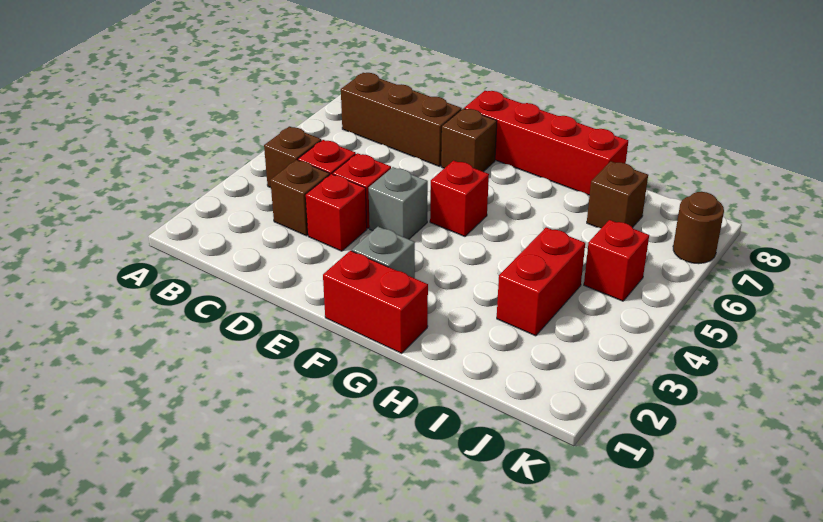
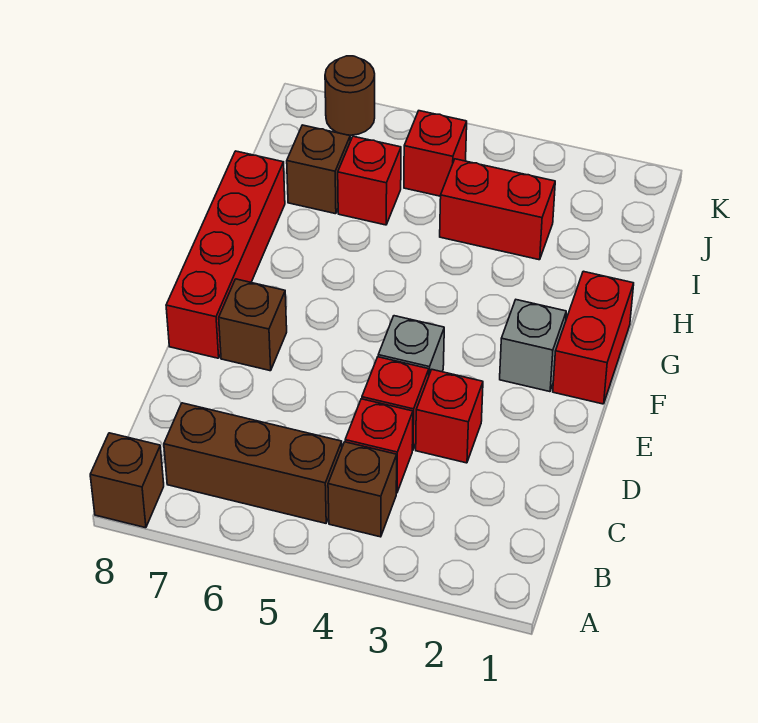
brown brick B7:D7 level 1 -> brown brick B5:B7 level 1
brown brick C3 level 1 -> brown brick A8 level 1
red brick F5 level 1 -> red brick I6 level 1

